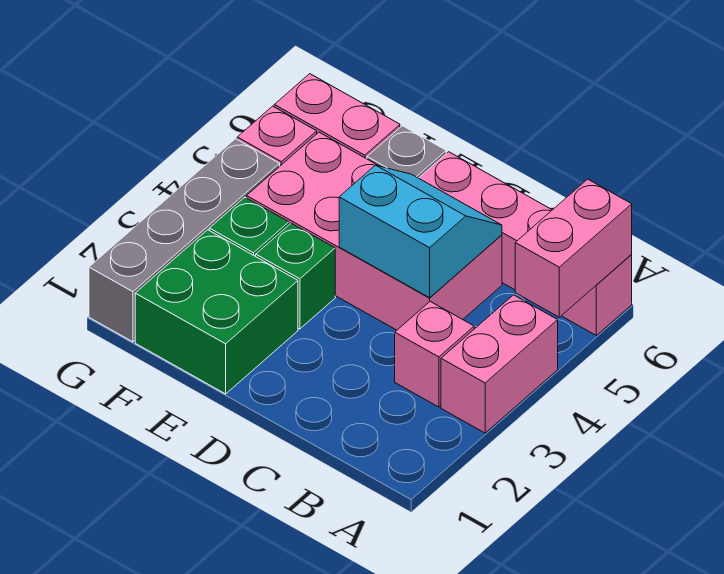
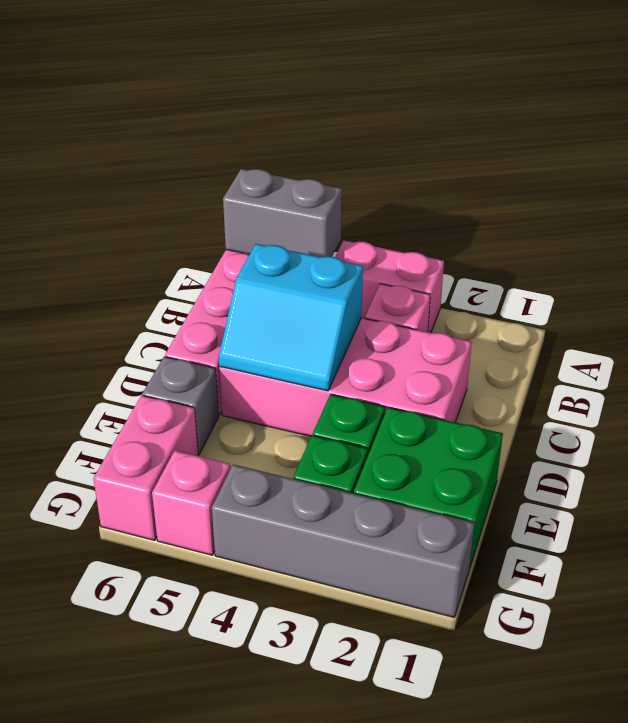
pink brick A5:A6 level 2 -> grey brick A5:A6 level 2
pink brick C4:F5 level 1 -> pink brick C2:D5 level 1
cyan slope C4:D5 level 2 top 4 -> cyan slope C4:D5 level 2 top C

